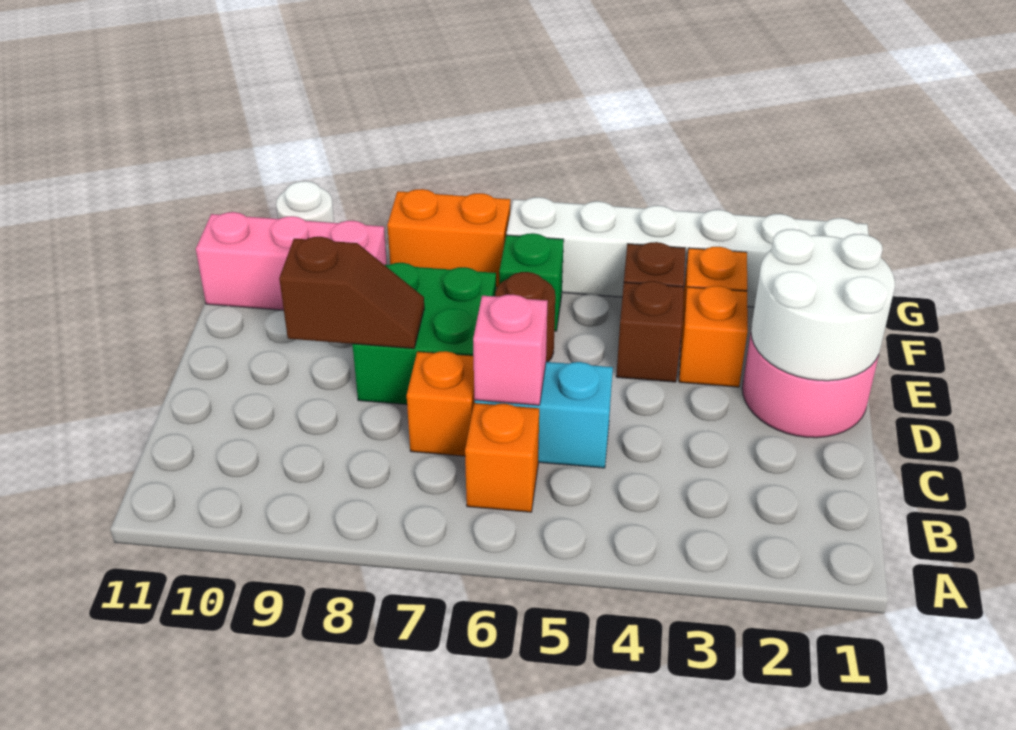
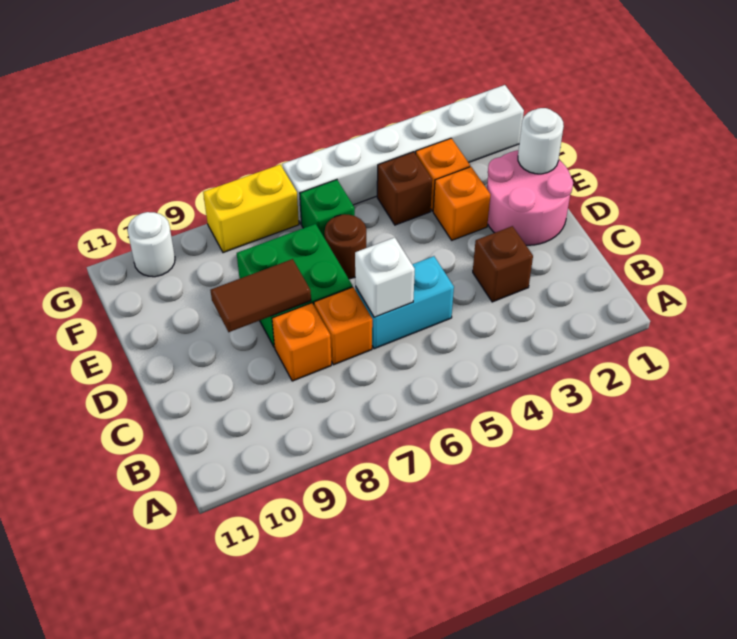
orange brick B6 level 1 -> orange brick C8 level 1
pink brick C6 level 2 -> white brick C6 level 2
white round brick D1:E2 level 2 -> white round brick E1 level 2
brown slope D8:D9 level 2 top 9 -> brown tile D8:D9 level 2
brown brick E4 level 1 -> brown brick C3 level 1
pink brick F9:F11 level 1 -> none
orange brick G7:G8 level 1 -> yellow brick G7:G8 level 1

